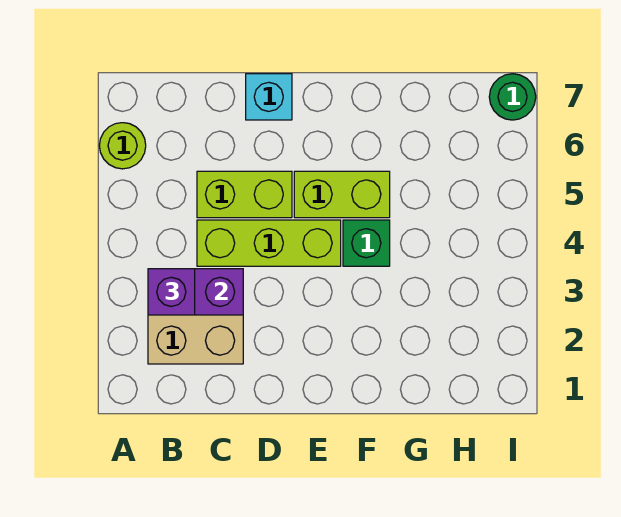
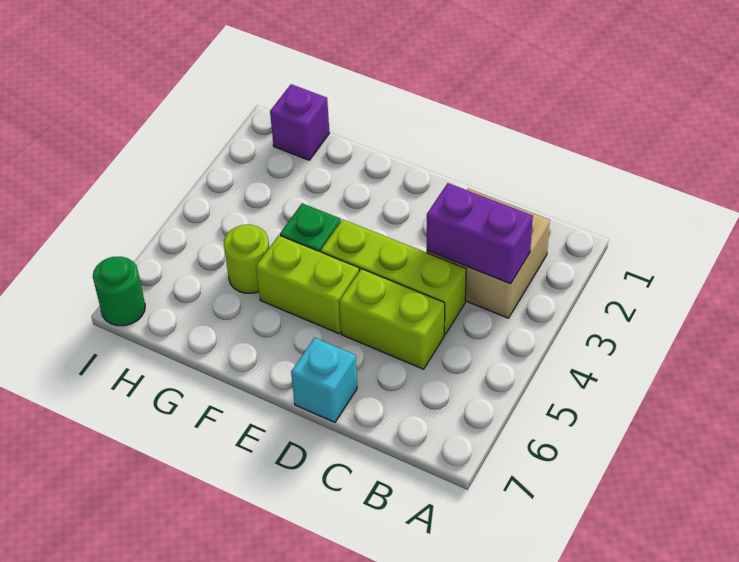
lime round brick A6 level 1 -> lime round brick G5 level 1
purple brick B3 level 3 -> purple brick H1 level 1

